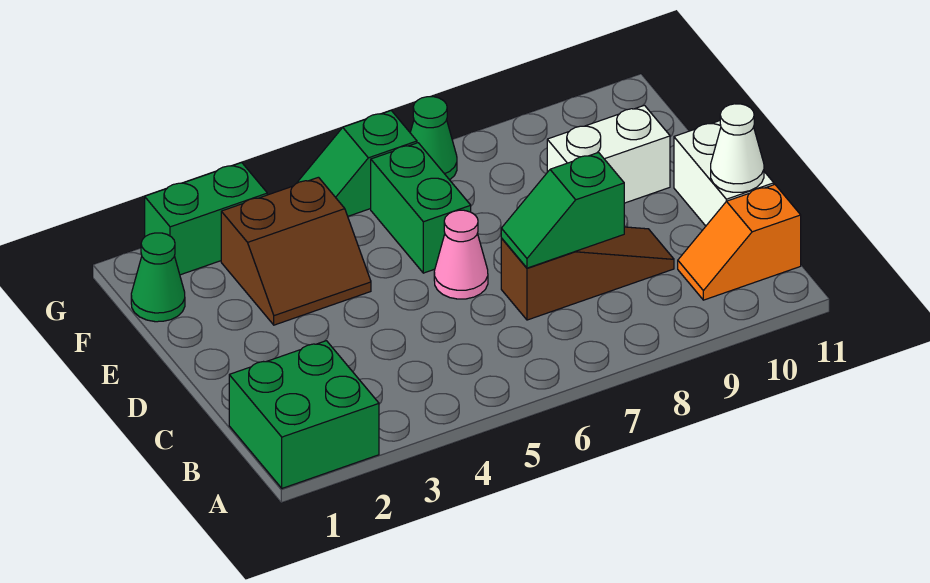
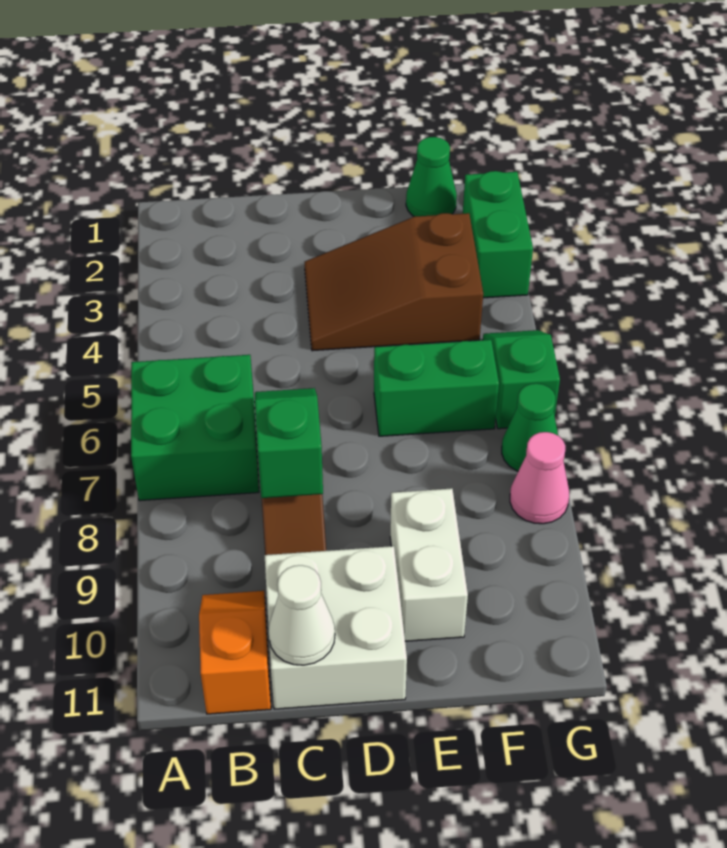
green brick A1:B2 level 1 -> green brick A6:B7 level 1
white brick C11:D11 level 1 -> white brick C10:D11 level 1
pink cone D6 level 1 -> pink cone G8 level 1
brown slope E3:F4 level 1 top F -> brown slope D3:F4 level 1 top F

